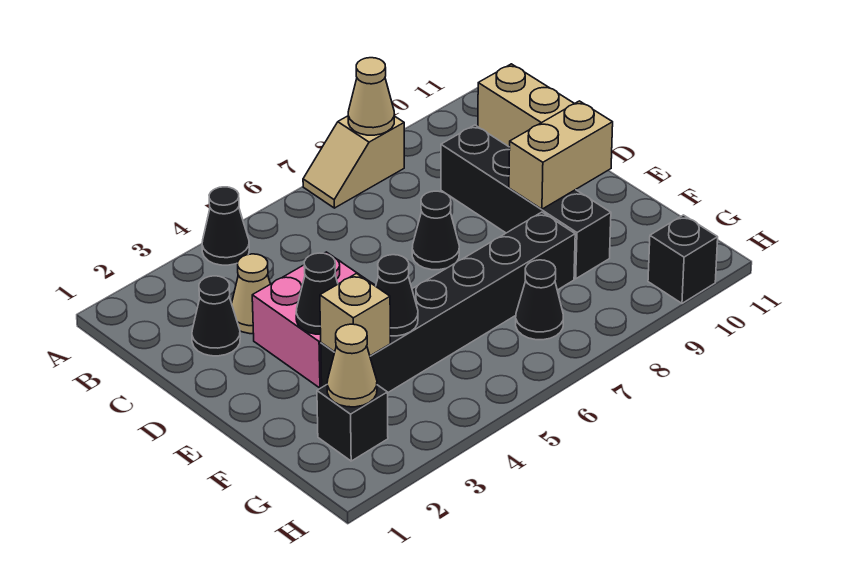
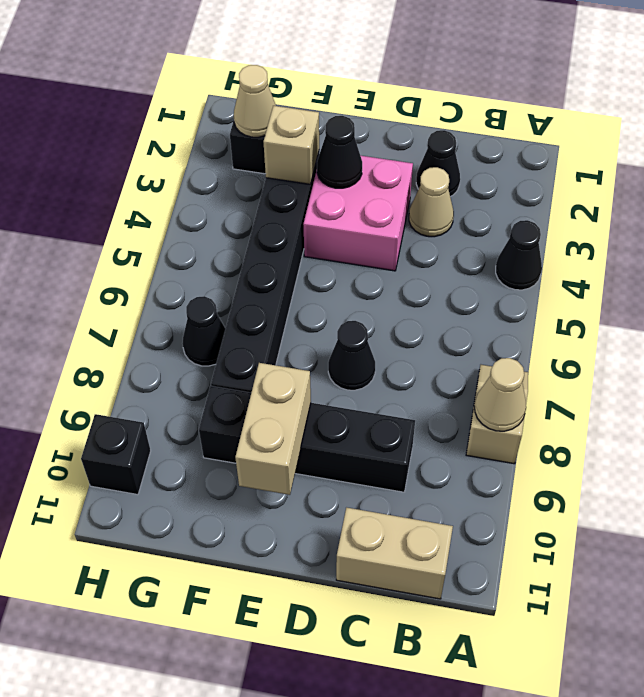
black cone F4 level 2 -> none

